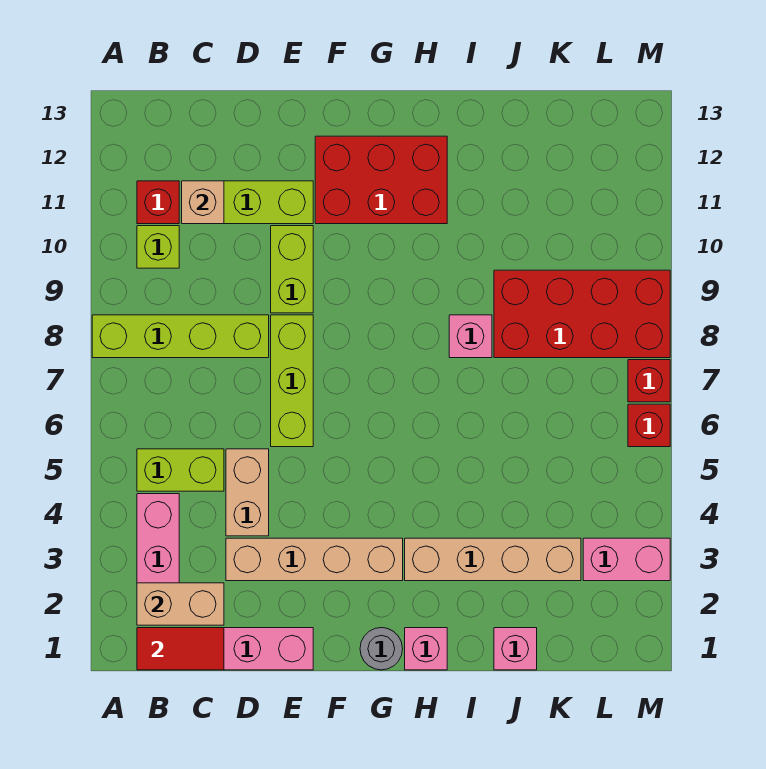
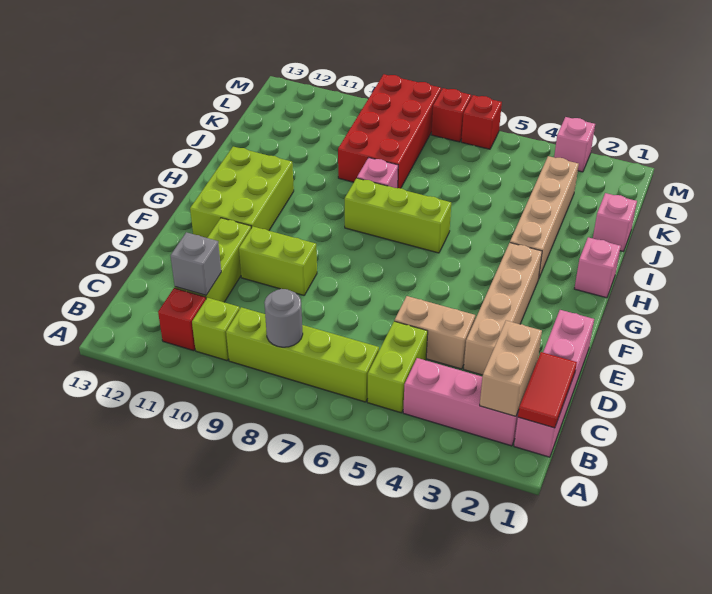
lime brick A8:D8 level 1 -> lime brick B6:B9 level 1
tan brick C11 level 2 -> grey brick C11 level 2
lime brick E6:E8 level 1 -> lime brick H6:H8 level 1
red brick F11:H12 level 1 -> lime brick F11:H12 level 1
grey round brick G1 level 1 -> grey round brick B8 level 2
pink brick L3:M3 level 1 -> pink brick M3 level 1

